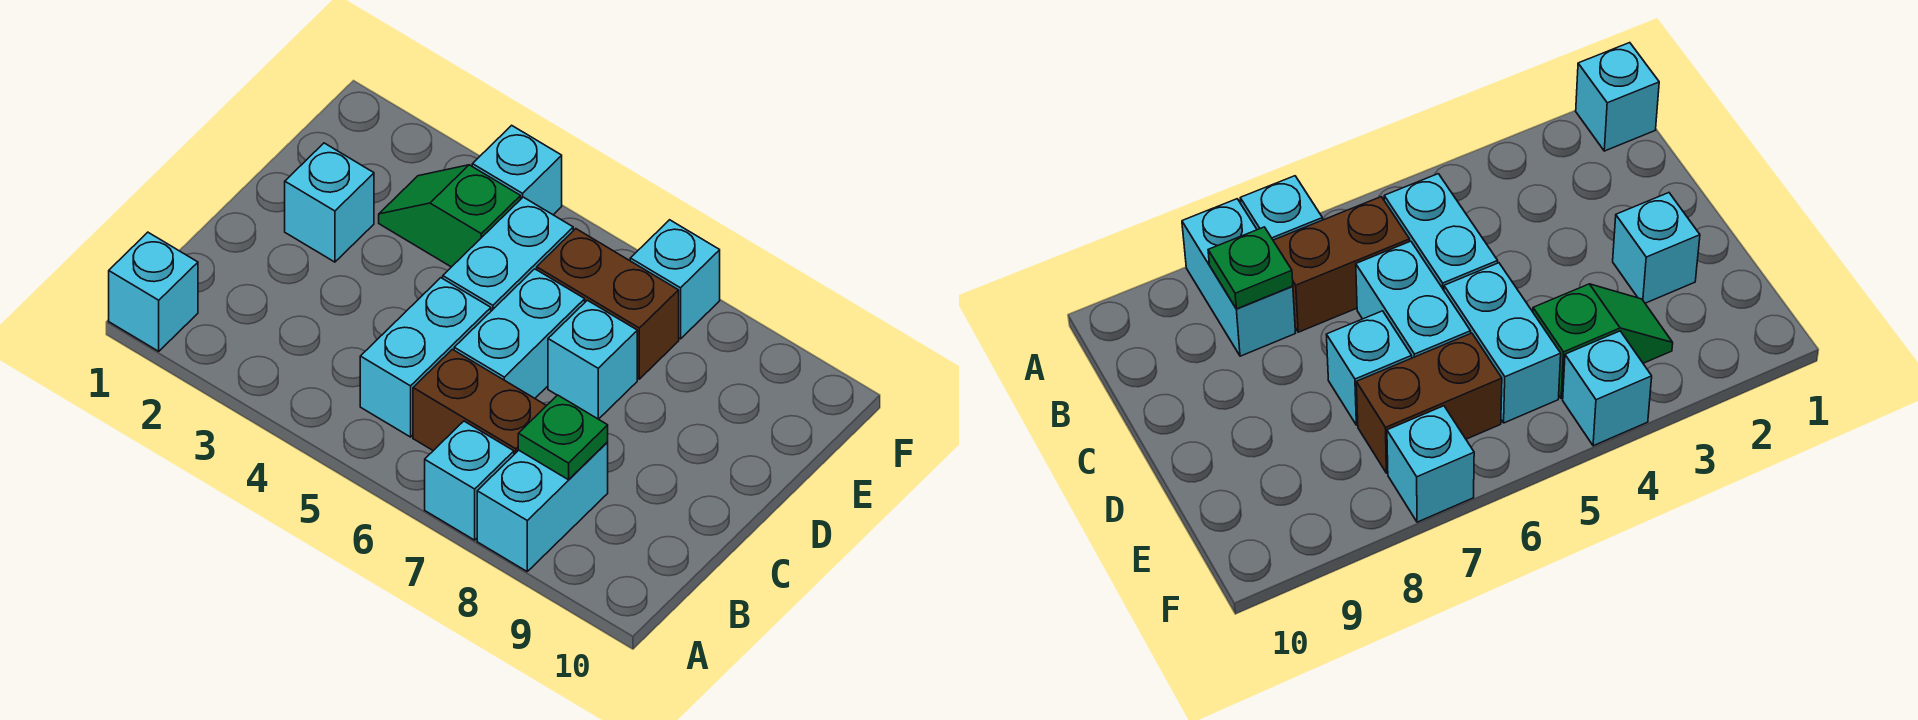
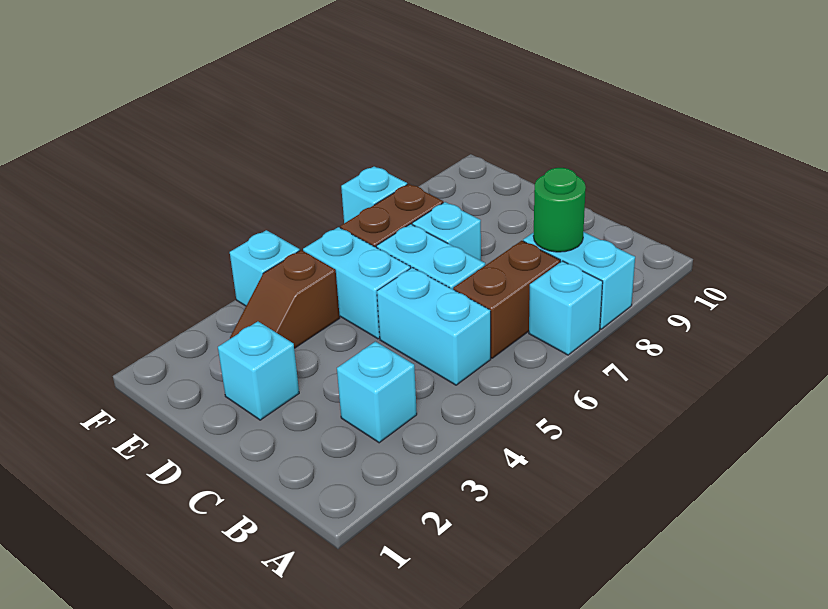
cyan brick A1 level 1 -> cyan brick B3 level 1
green plate B8 level 2 -> green round brick B8 level 2
green slope E3:E4 level 1 top 4 -> brown slope E3:E4 level 1 top 4

